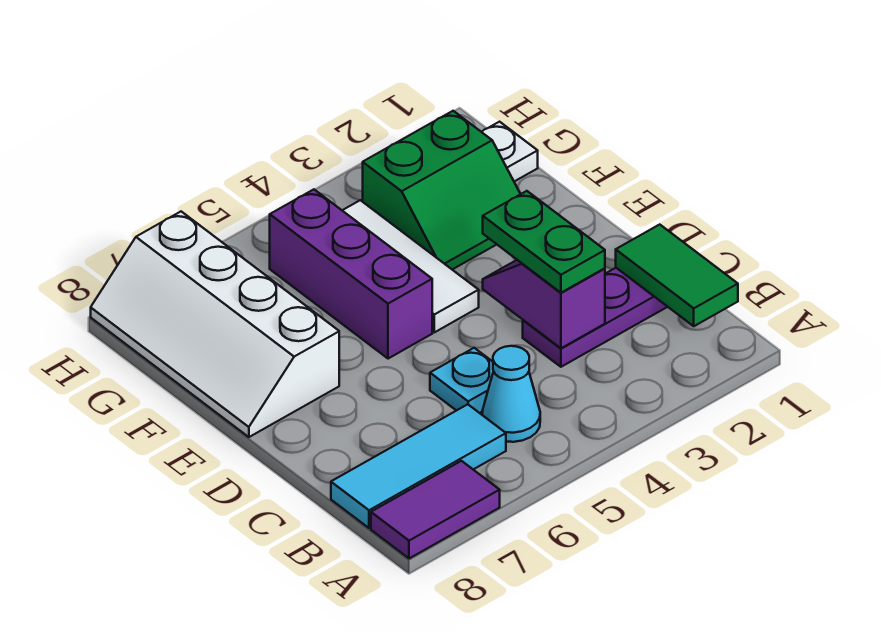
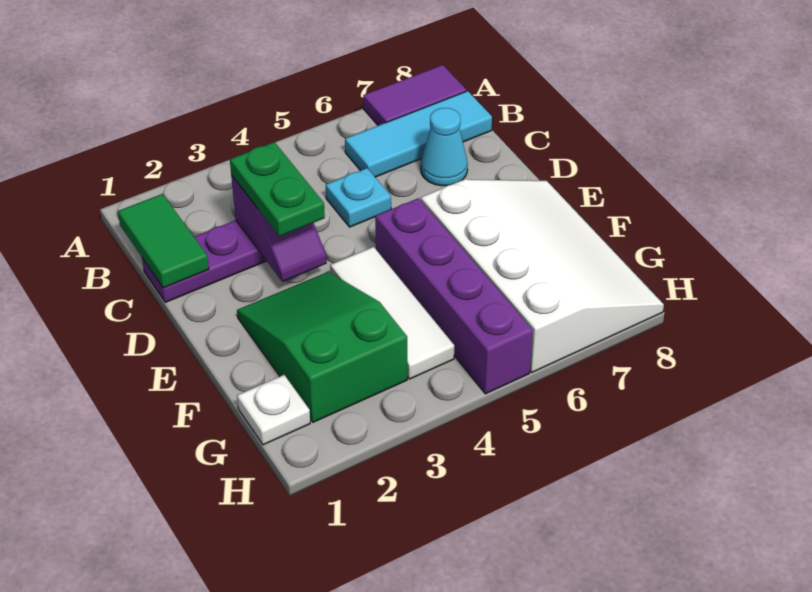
cyan cone B5 level 1 -> cyan cone C7 level 1
purple brick E5:G5 level 1 -> purple brick E5:H5 level 1
white slope E7:H8 level 1 top 7 -> white slope E6:H8 level 1 top 6
green slope F2:G3 level 1 top G -> green slope E2:G3 level 1 top G

